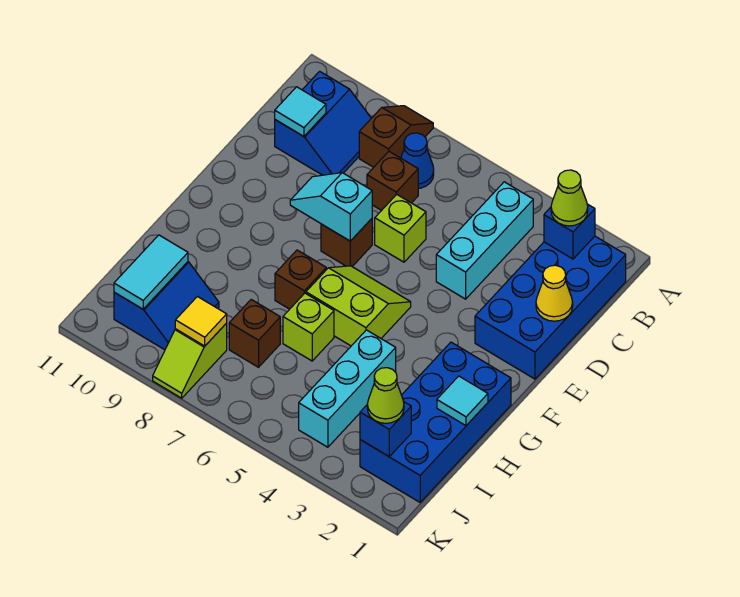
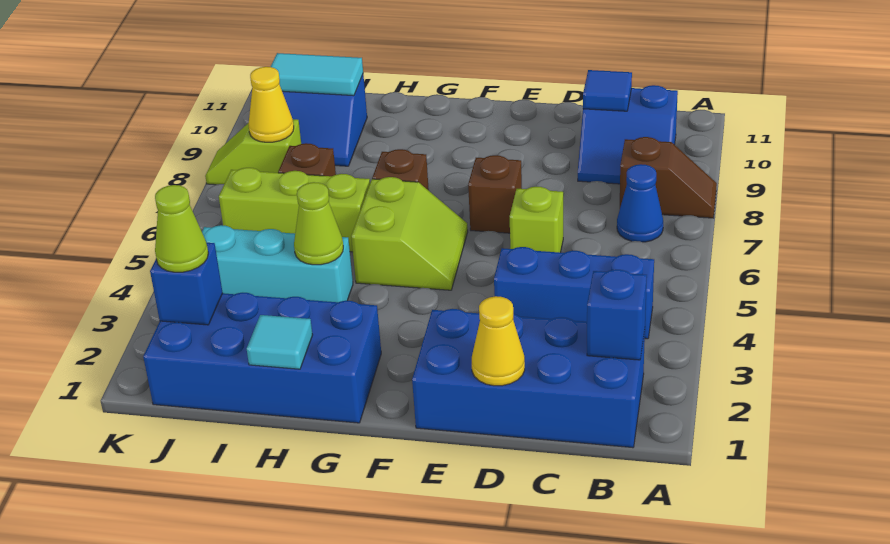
lime cone B2 level 3 -> lime cone H4 level 2
cyan brick B4:D4 level 1 -> blue brick B4:D4 level 1
brown brick C7 level 1 -> none
cyan tile C10 level 2 -> blue tile C10 level 2
cyan slope E7:E8 level 2 top 7 -> none
lime brick H6 level 1 -> lime brick H6:J6 level 1
yellow tile J8 level 2 -> yellow cone J8 level 2

